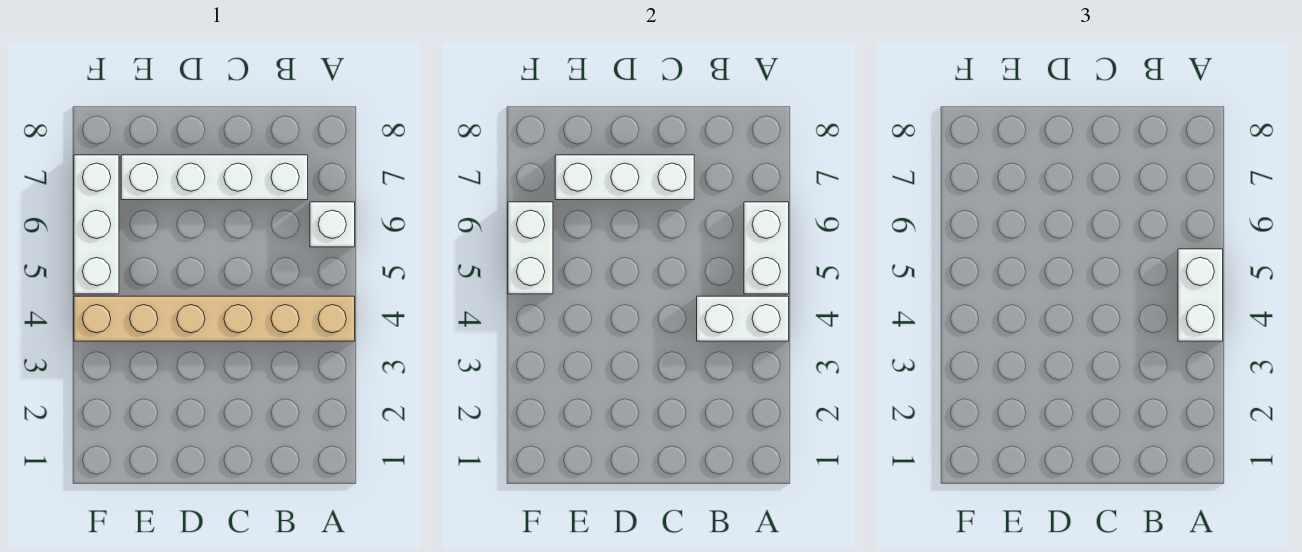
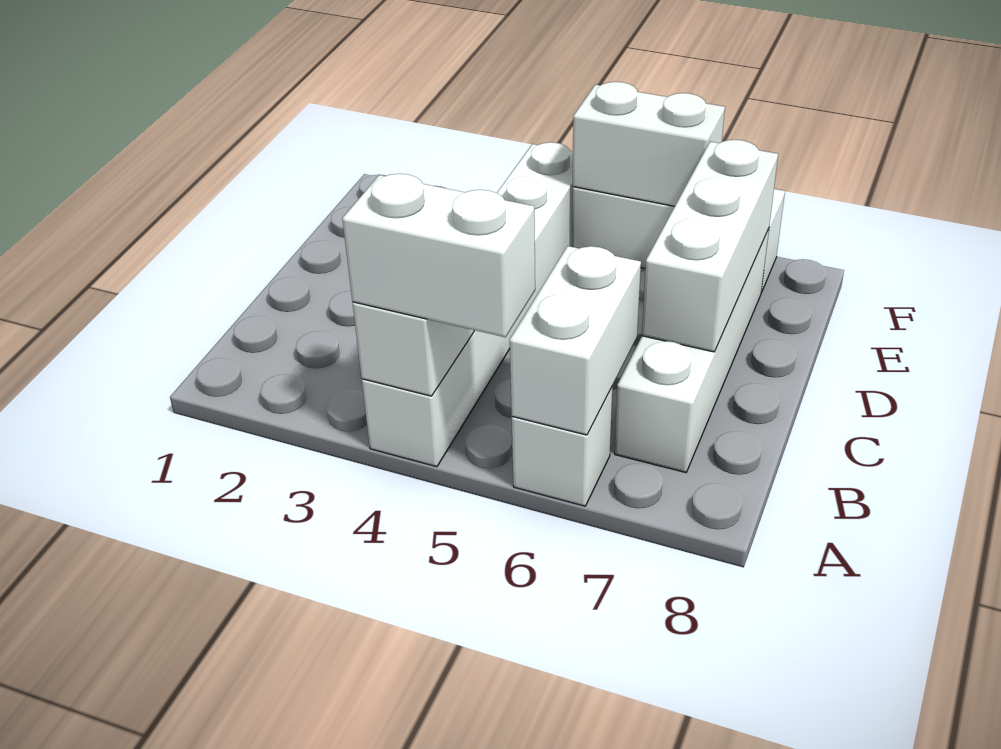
tan brick A4:F4 level 1 -> white brick A4:F4 level 1
white brick A5:A6 level 2 -> white brick A6:B6 level 2

